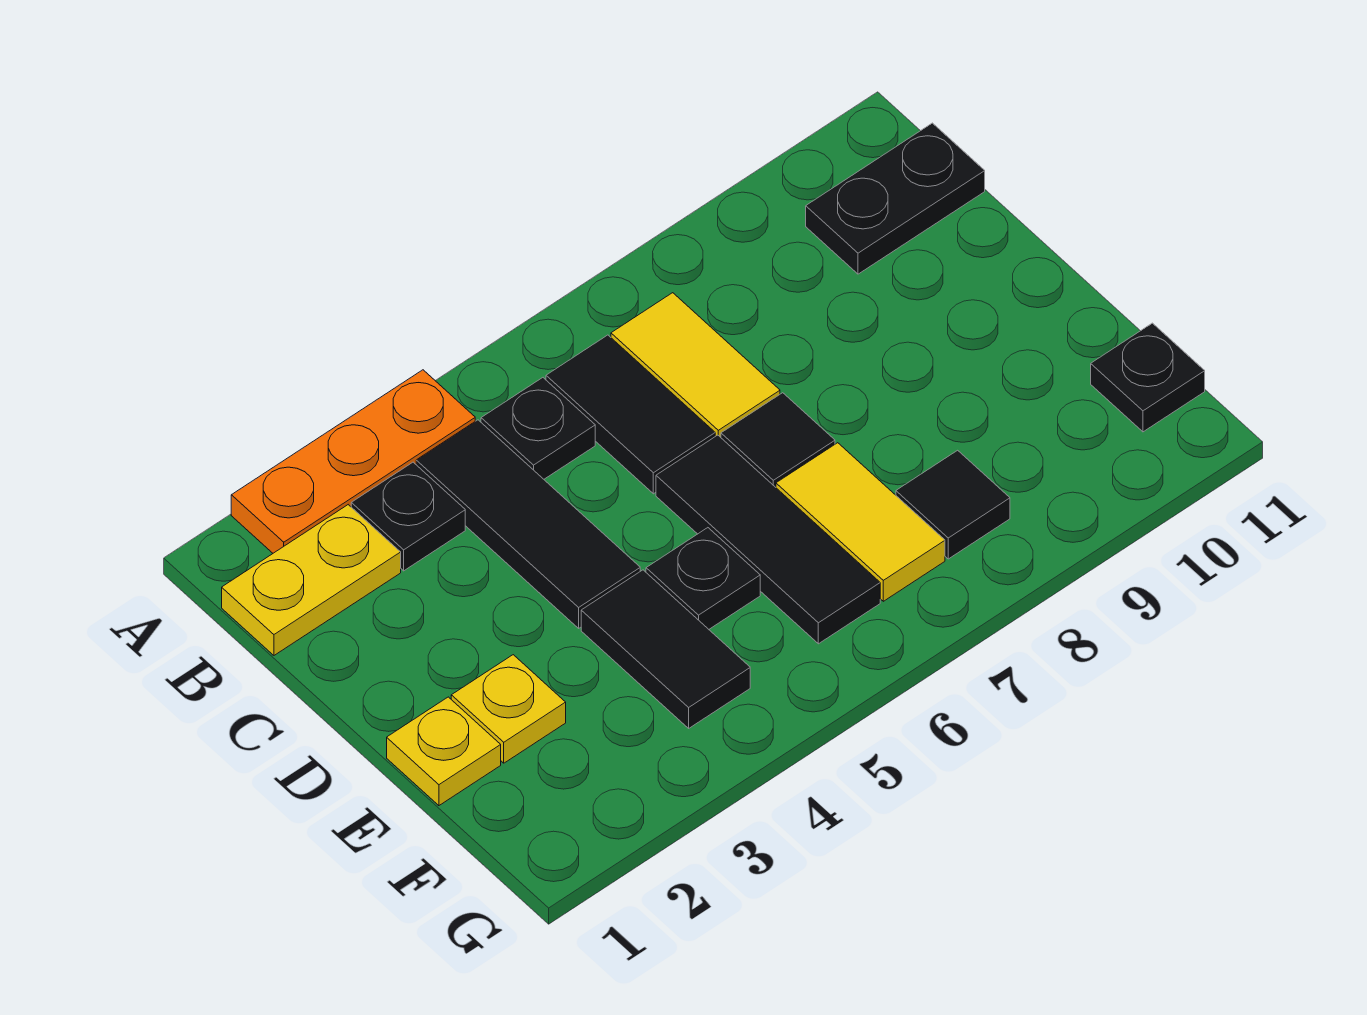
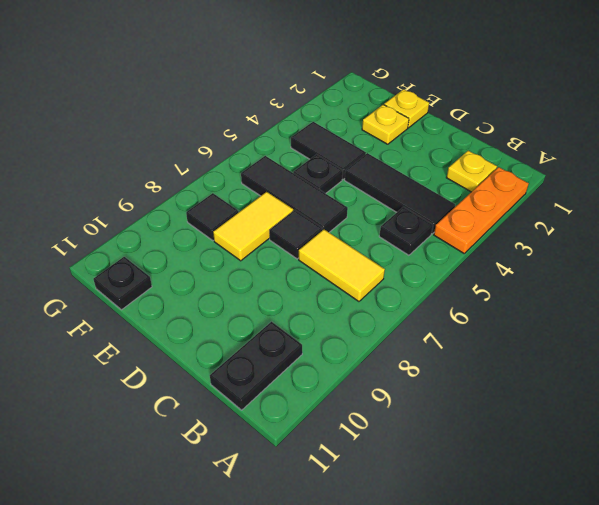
yellow plate B1:B2 level 1 -> yellow plate B2 level 1
black plate B3 level 1 -> none
black tile B6:C6 level 1 -> none
yellow tile E7:F7 level 1 -> yellow tile E7:E8 level 1

